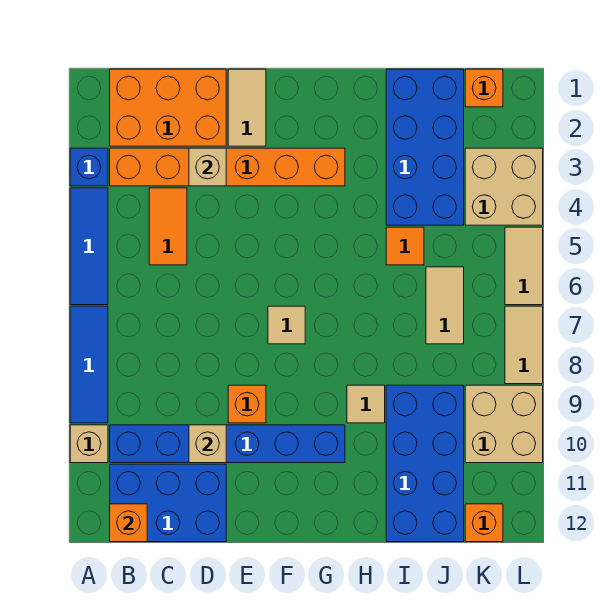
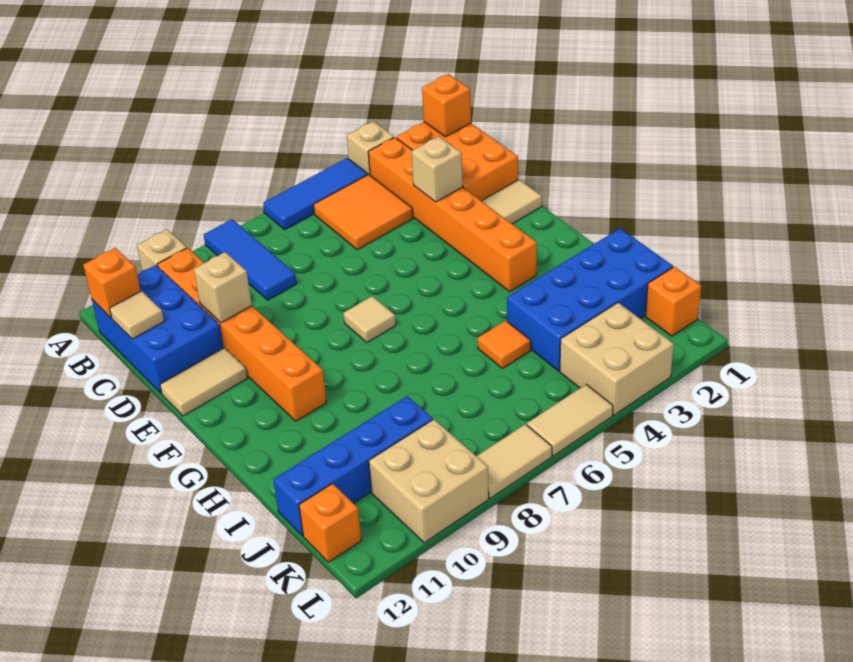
blue brick A3 level 1 -> tan brick A3 level 1
blue tile A7:A9 level 1 -> blue tile A8:C8 level 1
blue brick B10:G10 level 1 -> orange brick B10:G10 level 1
orange tile C4:C5 level 1 -> orange tile B4:C5 level 1
orange brick E9 level 1 -> orange brick B1 level 2
tan tile H9 level 1 -> tan tile C12 level 2
blue brick I9:J12 level 1 -> blue brick J9:J12 level 1
tan tile J6:J7 level 1 -> tan tile E11:E12 level 1

